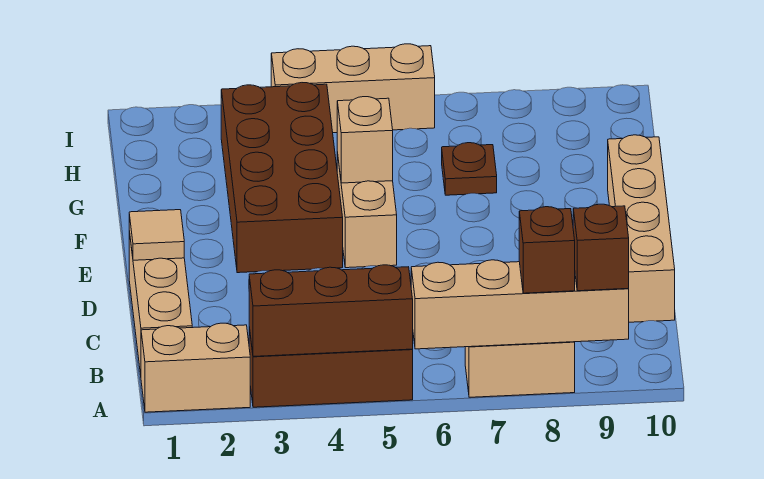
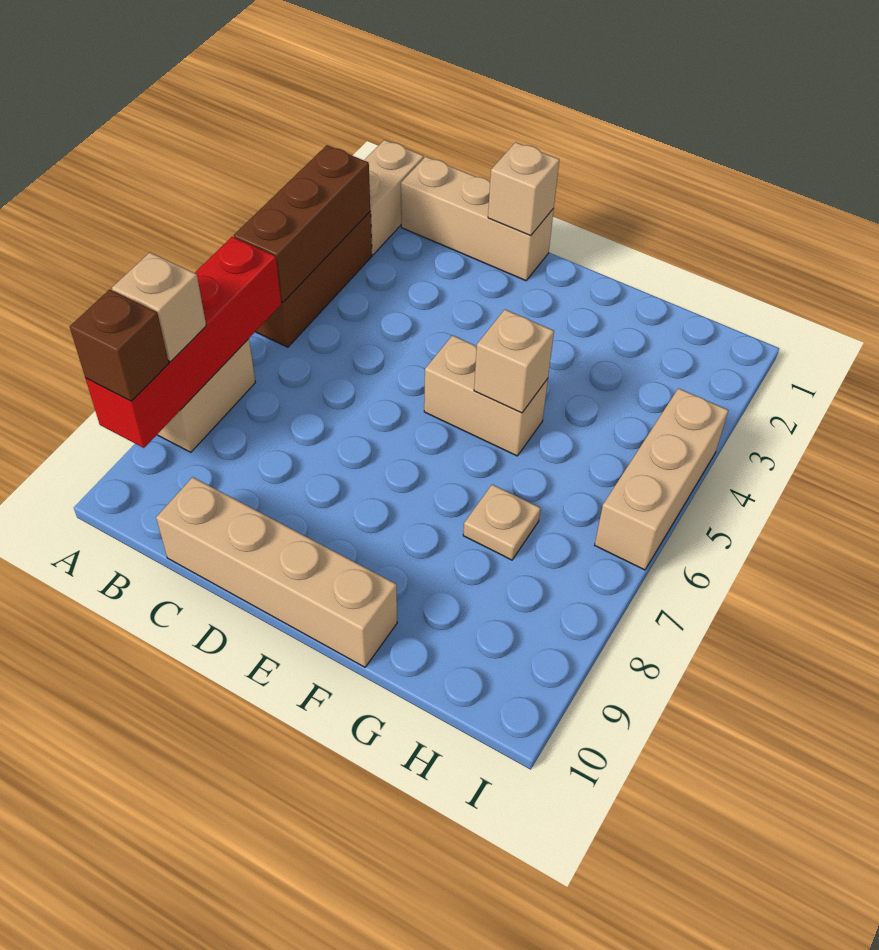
tan brick A6:A9 level 2 -> red brick A6:A9 level 2
brown brick A8 level 3 -> tan brick A8 level 3
tan tile D1 level 2 -> tan brick D1 level 2
brown brick E3:H4 level 1 -> none
brown plate G7 level 1 -> tan plate G7 level 1

